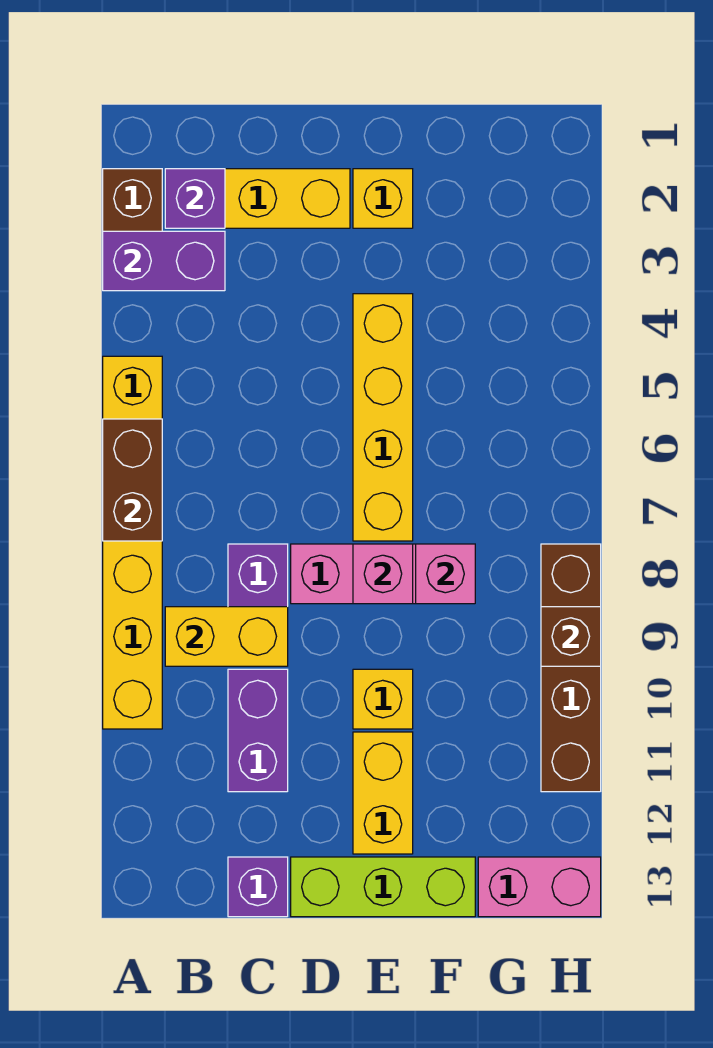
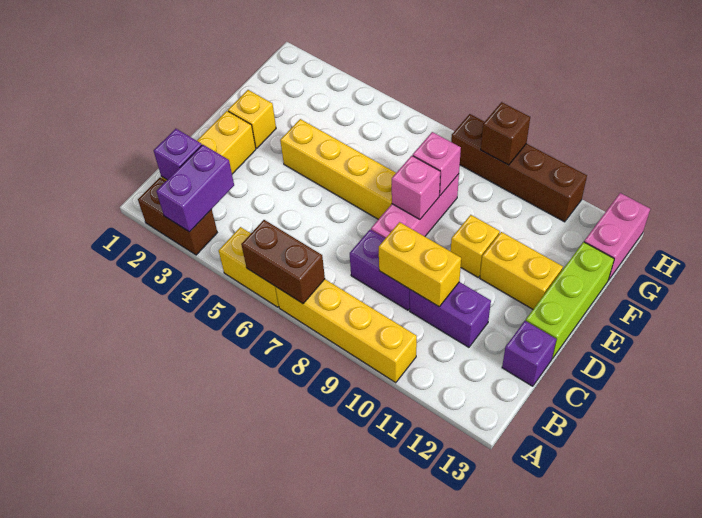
yellow brick B9:C9 level 2 -> yellow brick C9:C10 level 2

